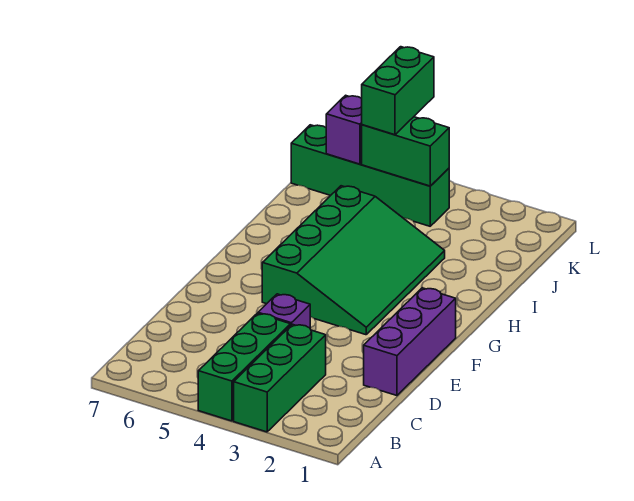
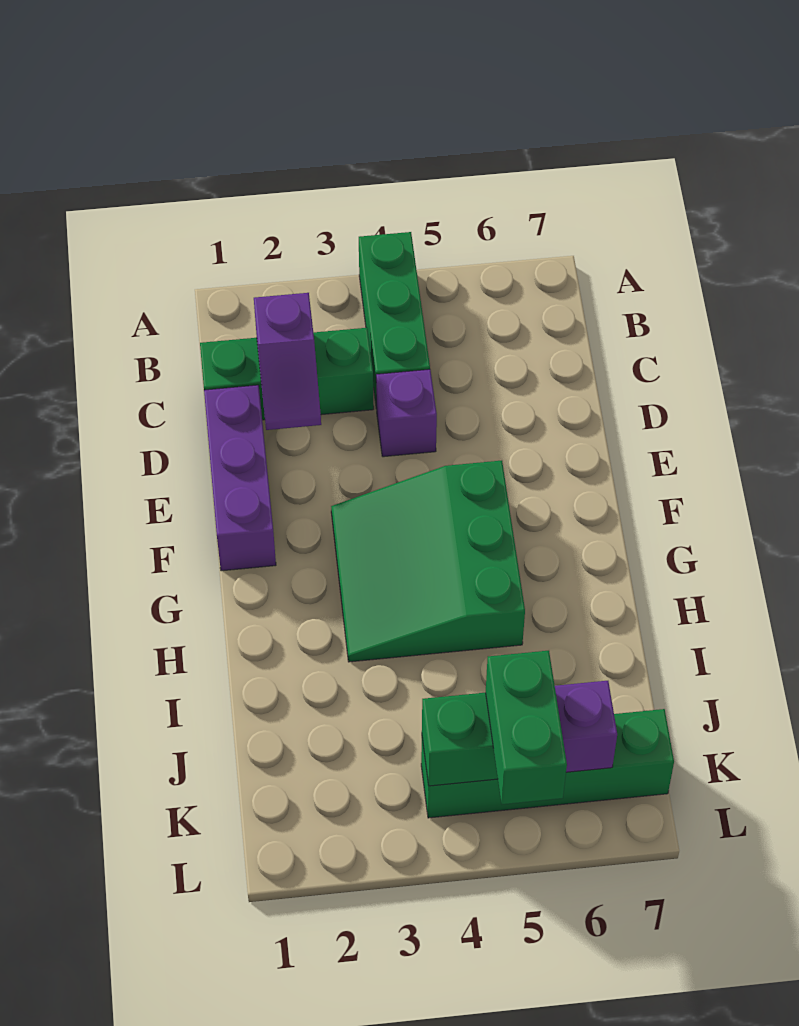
green brick A3:C3 level 1 -> green brick C1:C3 level 1
none -> purple slope C2:D2 level 2 top C
green slope F3:I5 level 1 top 5 -> green slope F3:H5 level 1 top 5

